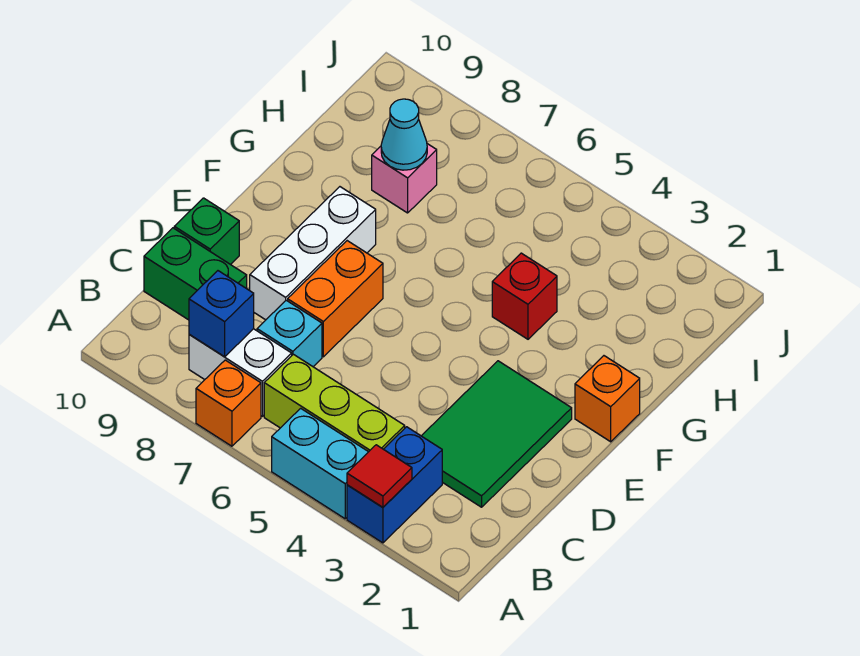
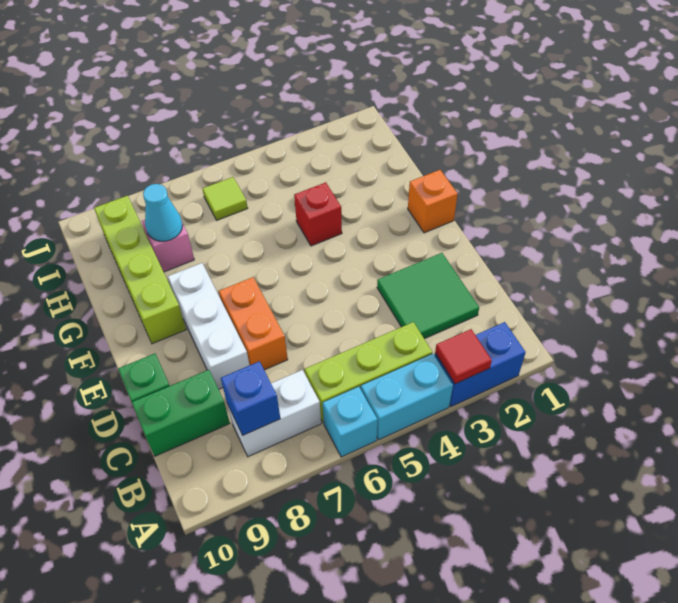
blue brick A3:B3 level 1 -> blue brick A2:A3 level 1
orange brick A7 level 1 -> none
green tile C2:E3 level 1 -> green tile C2:D3 level 1
cyan brick C7 level 1 -> cyan brick A6 level 1
none -> lime brick F9:I9 level 1
none -> lime tile I6 level 1

